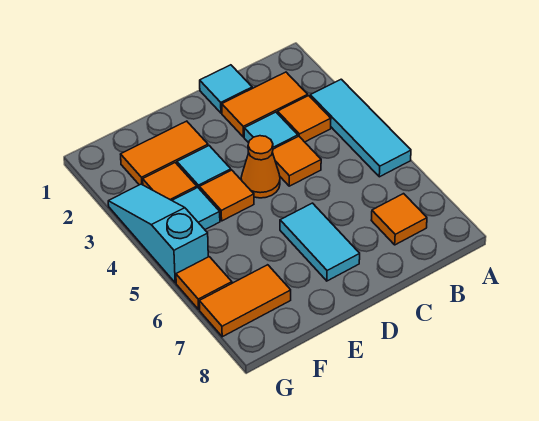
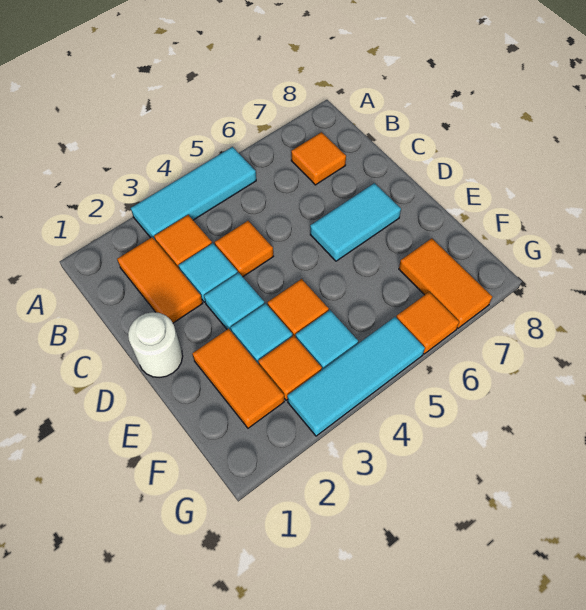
cyan tile C1 level 1 -> cyan tile D3 level 1
none -> white round brick D1 level 1
orange cone D4 level 1 -> none
cyan slope G3:G5 level 1 top 5 -> cyan tile G3:G5 level 1

